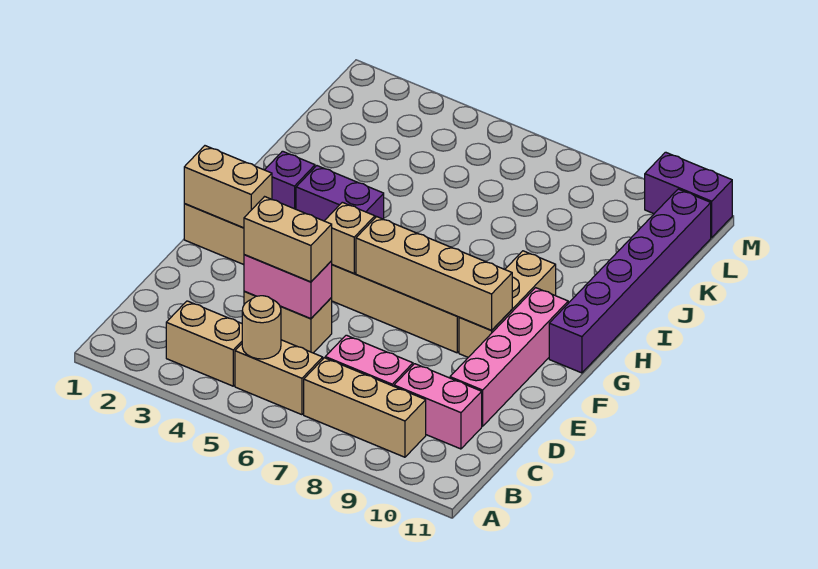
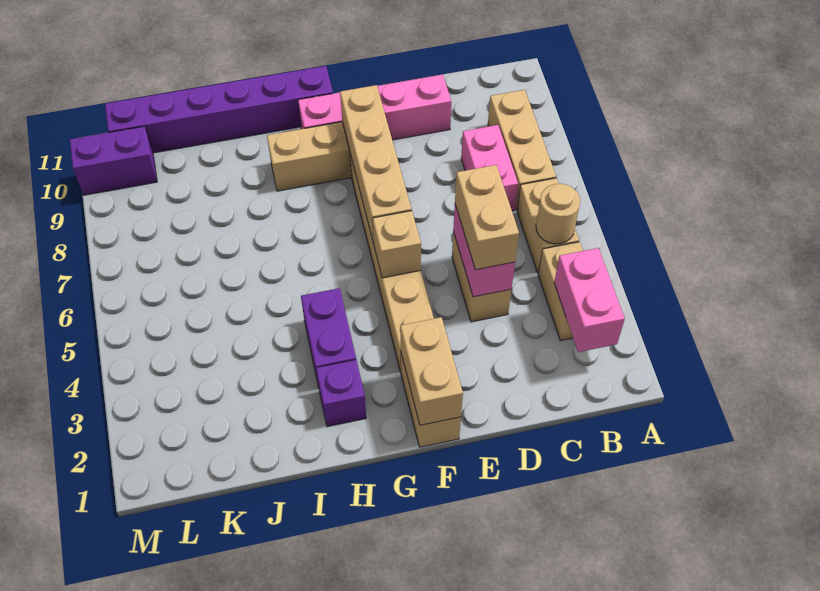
pink brick C9:C10 level 1 -> pink brick B2:B3 level 2
purple brick M10:M11 level 1 -> purple brick L10:M10 level 1

